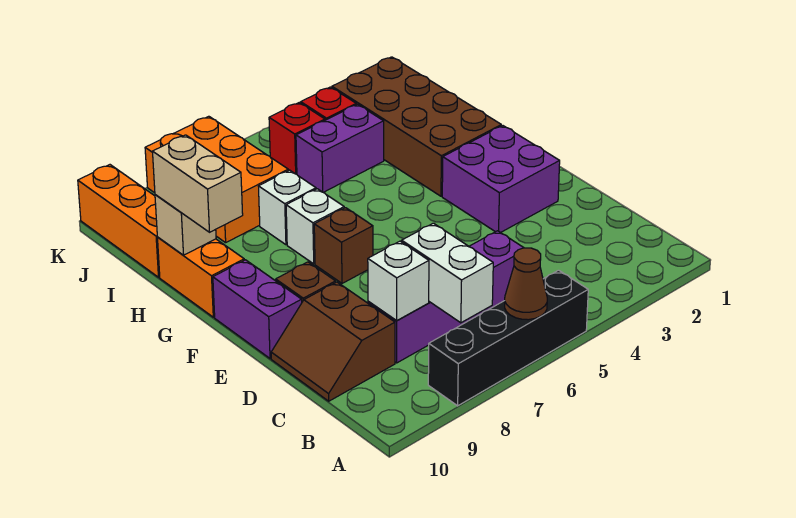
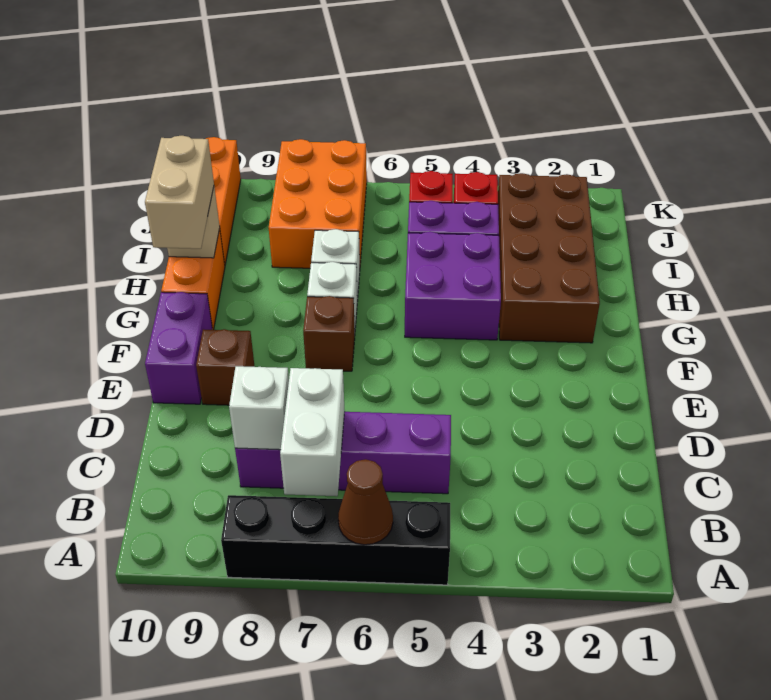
brown slope C9:D10 level 1 top 9 -> none
purple brick E2:F3 level 1 -> purple brick G4:H5 level 1

